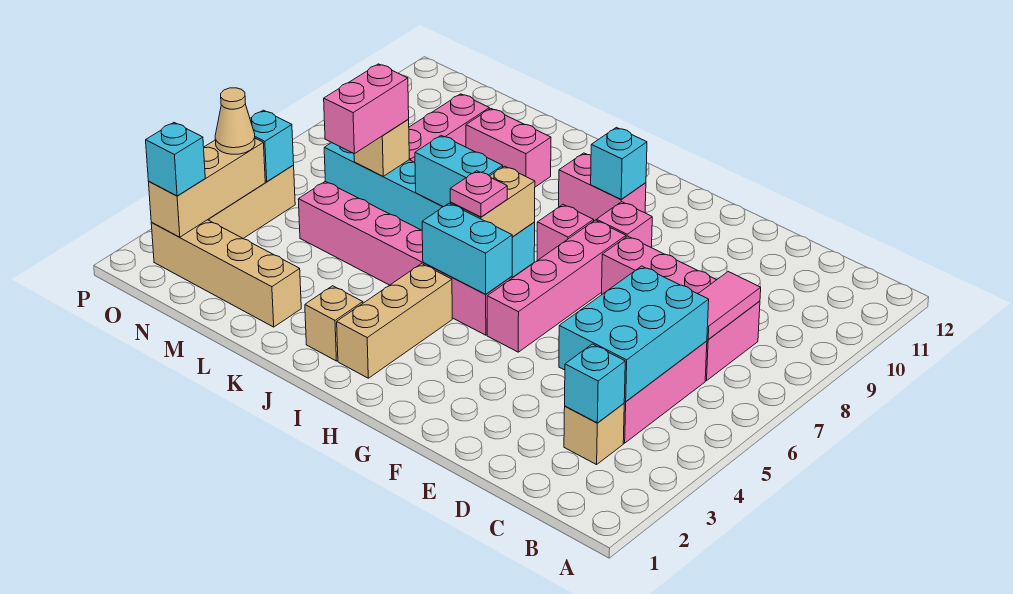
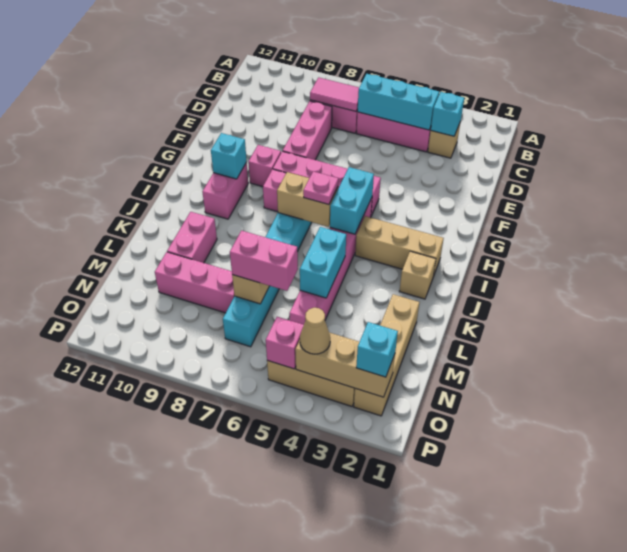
cyan brick C4:D6 level 2 -> cyan brick C4:C6 level 2
cyan brick J7:K7 level 2 -> cyan brick K5:L5 level 2
cyan brick O5 level 2 -> pink brick O5 level 2

